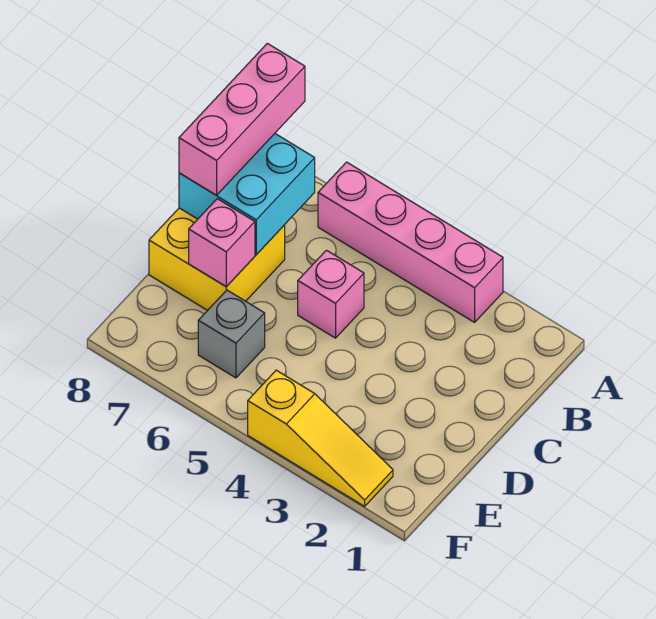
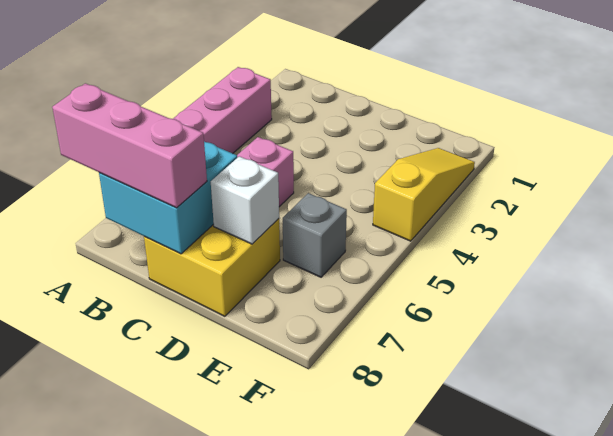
pink brick D7 level 2 -> white brick D7 level 2

